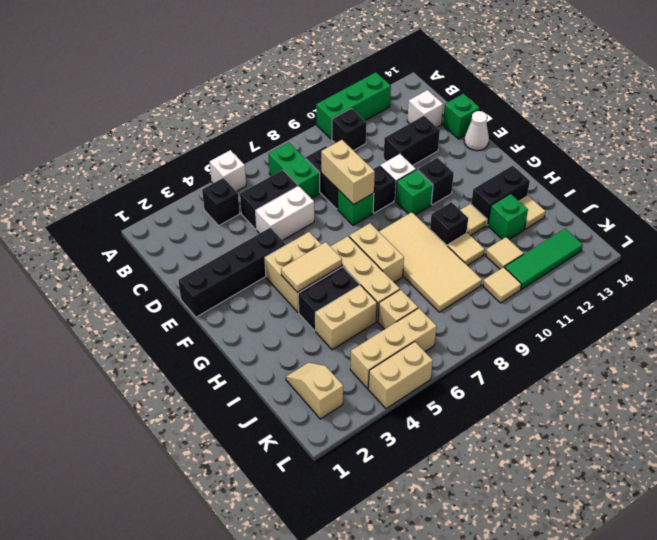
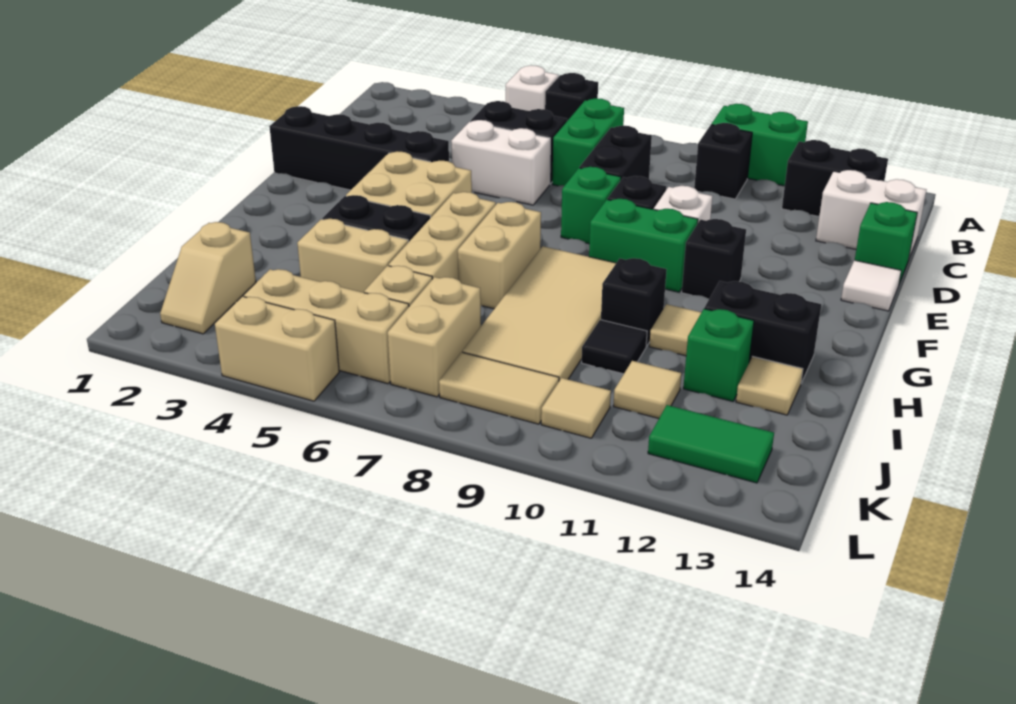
green brick A10:A12 level 1 -> green brick A10:A11 level 1
black brick B4 level 1 -> black brick A6 level 1
white brick C13 level 1 -> white brick C13:C14 level 1
tan brick D8:E8 level 2 -> tan brick J7:K7 level 1
black brick D11:D12 level 1 -> black brick B12:B13 level 1
white cone E14 level 1 -> white tile E14 level 1
green brick F10 level 1 -> green brick F9:F10 level 1
tan tile G4:G5 level 2 -> tan tile K8:K9 level 1
tan tile I10 level 1 -> black tile I10 level 1
tan slope J2:K2 level 1 top K -> tan slope J2:K2 level 1 top J
green tile K11:K13 level 1 -> green tile K12:K13 level 1

